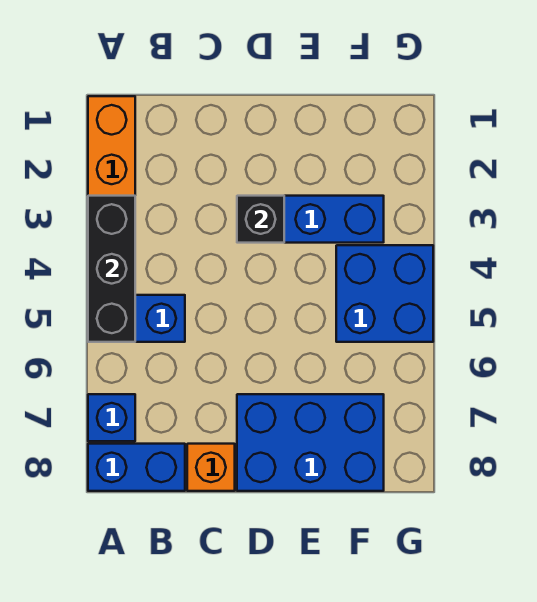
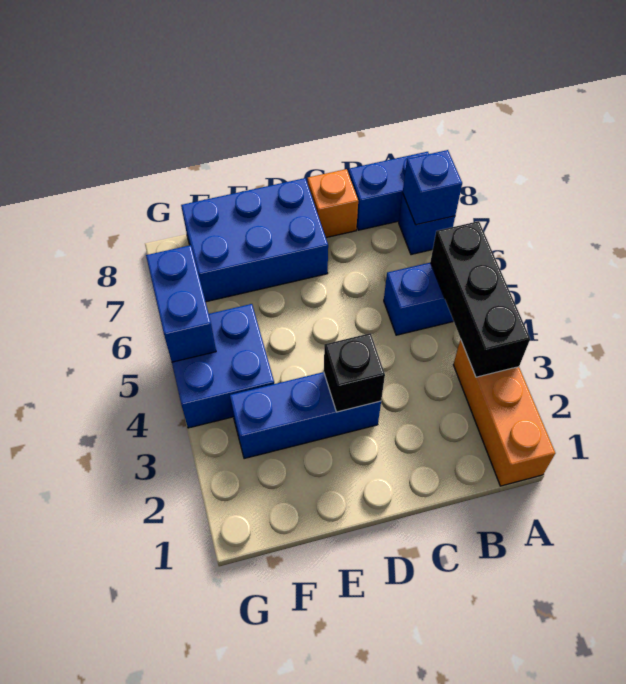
none -> blue brick A7 level 2
none -> blue brick G5:G6 level 2

